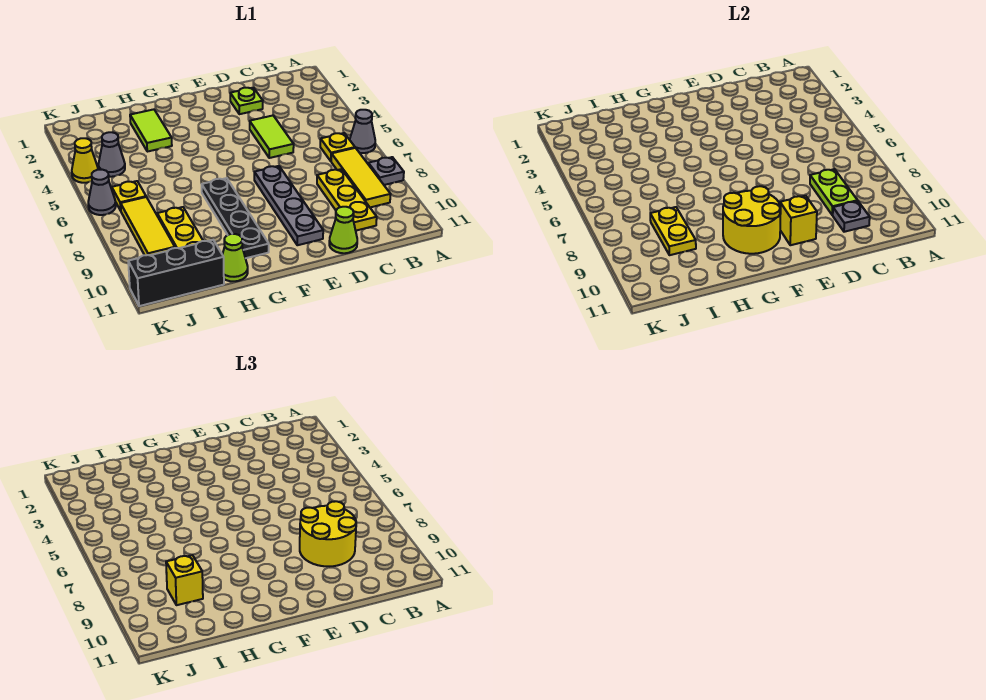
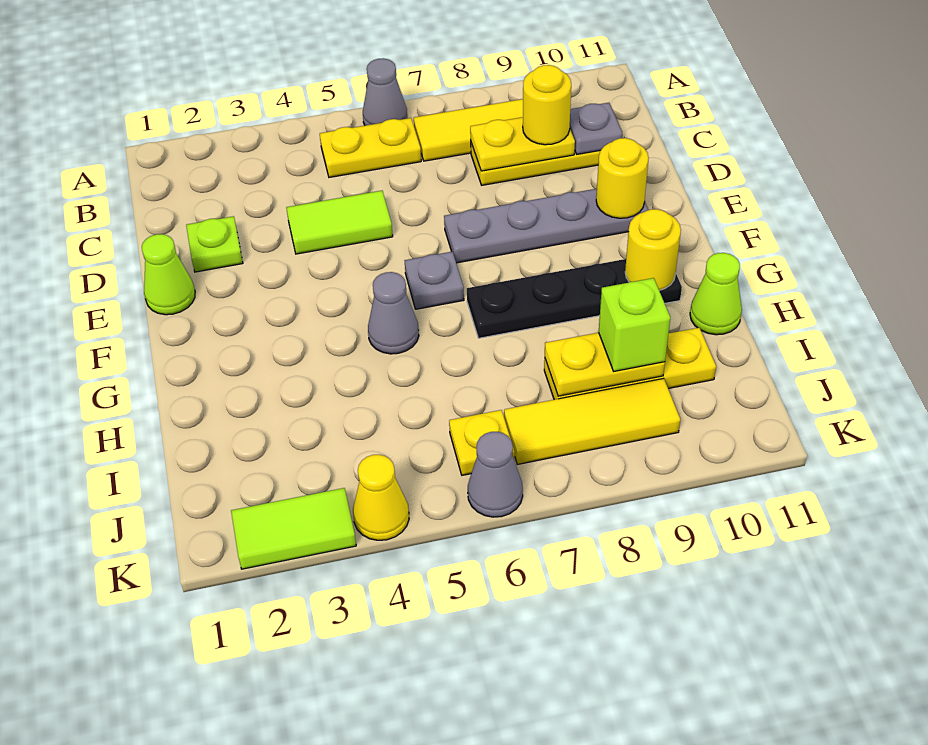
grey plate A8 level 1 -> grey plate F6 level 1
yellow plate B6 level 1 -> yellow plate B5:B6 level 1
lime plate C8:C9 level 2 -> yellow plate C8:C9 level 2
yellow round brick C8:D9 level 3 -> yellow round brick C9 level 3
lime cone D11 level 1 -> lime cone E1 level 1
yellow brick E10 level 2 -> yellow round brick E10 level 2
yellow round brick F9:G10 level 2 -> yellow round brick G10 level 2
lime tile H2:H3 level 1 -> lime tile K2:K3 level 1
yellow brick I9 level 3 -> lime brick I9 level 3
black brick I11:K11 level 1 -> none
grey cone J4 level 1 -> grey cone G5 level 1

